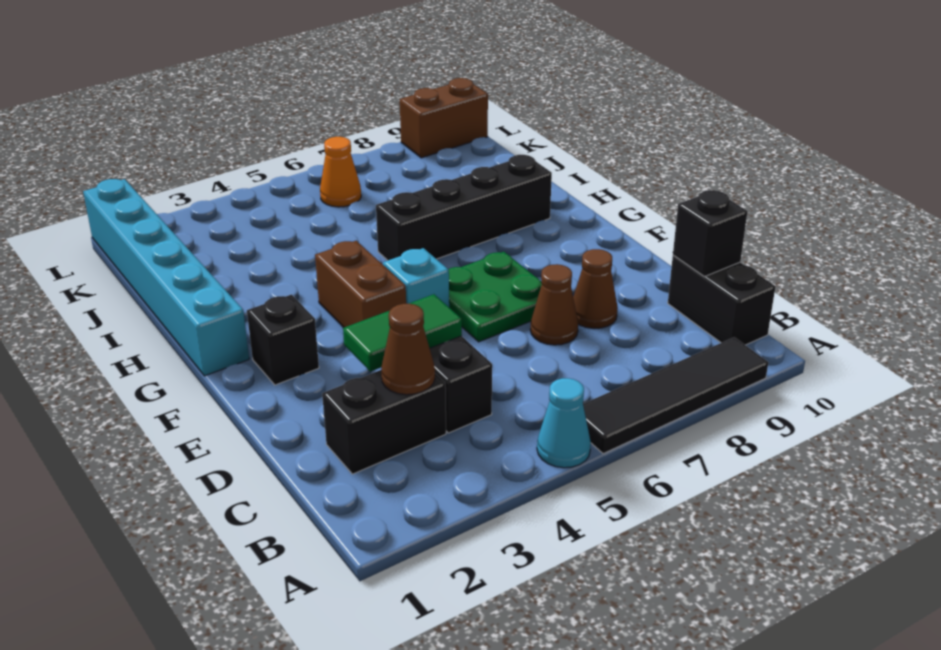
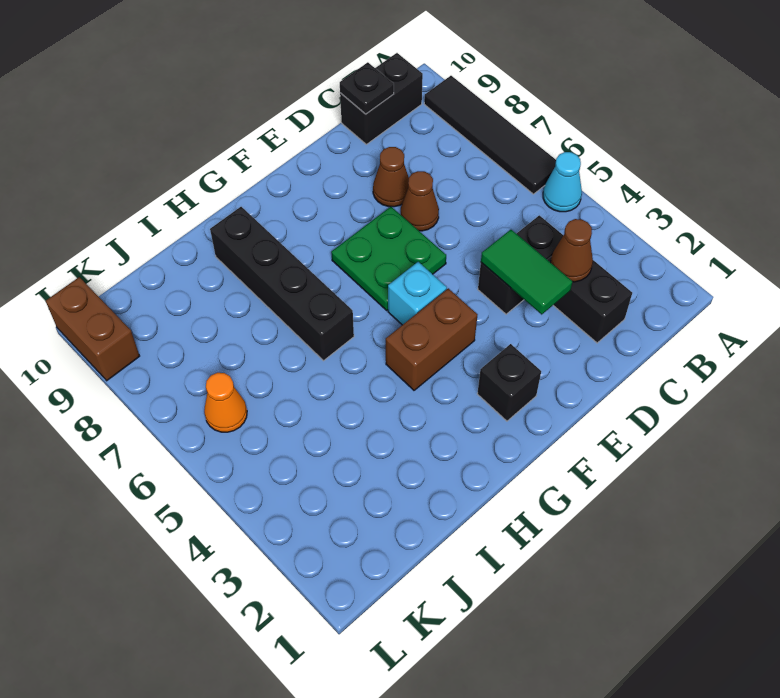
black brick C10 level 2 -> black plate C10 level 2
cyan brick G1:L1 level 1 -> none

